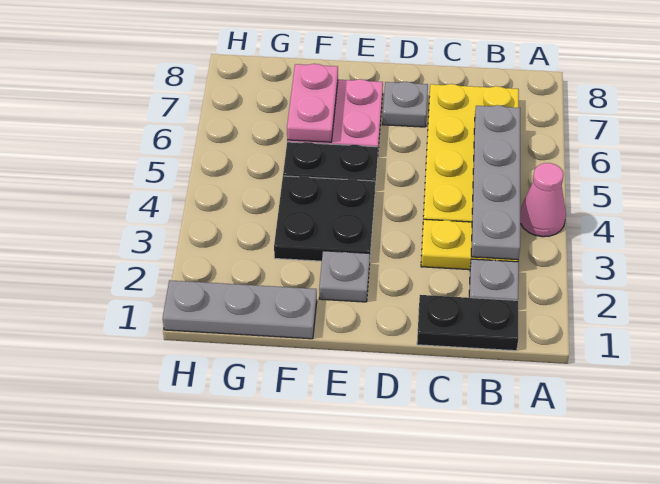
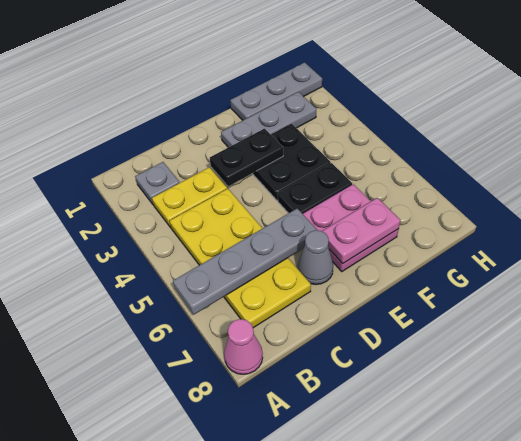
pink cone A4 level 1 -> pink cone A8 level 1
black plate B1:C1 level 1 -> black plate D3:E3 level 2
grey plate B3:B6 level 2 -> grey plate A6:D6 level 2
grey plate D7 level 1 -> grey cone D7 level 1
grey plate E2 level 1 -> grey plate E2:G2 level 1
pink plate F6:F7 level 2 -> pink plate E7:F7 level 2

